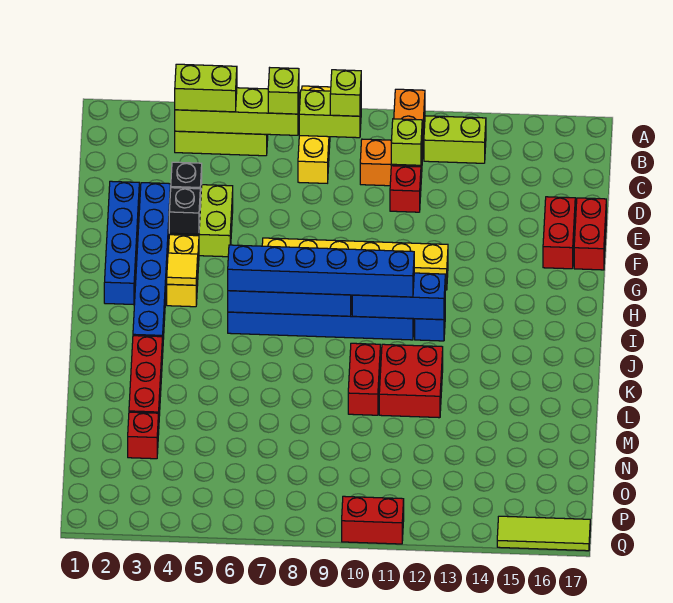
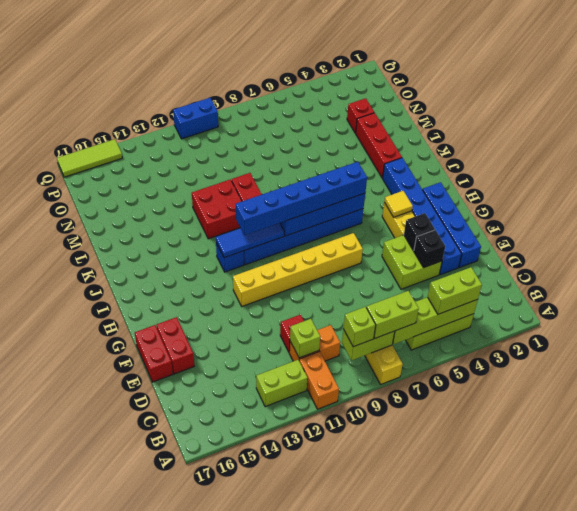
lime brick B7 level 3 -> lime brick B7:B8 level 3
blue brick I10:I12 level 2 -> blue tile I10:I12 level 2
red brick Q10:Q11 level 1 -> blue brick Q10:Q11 level 1

